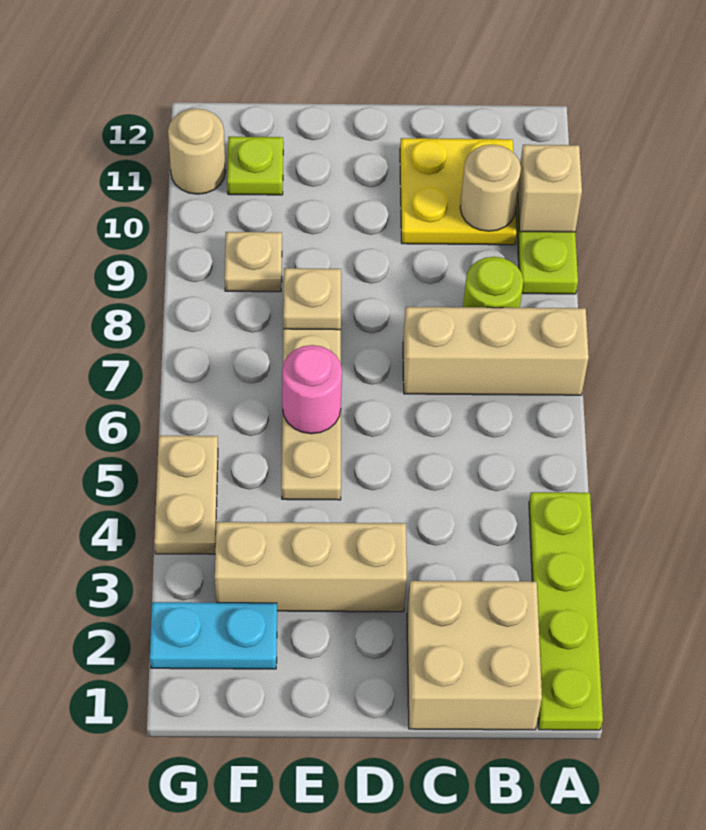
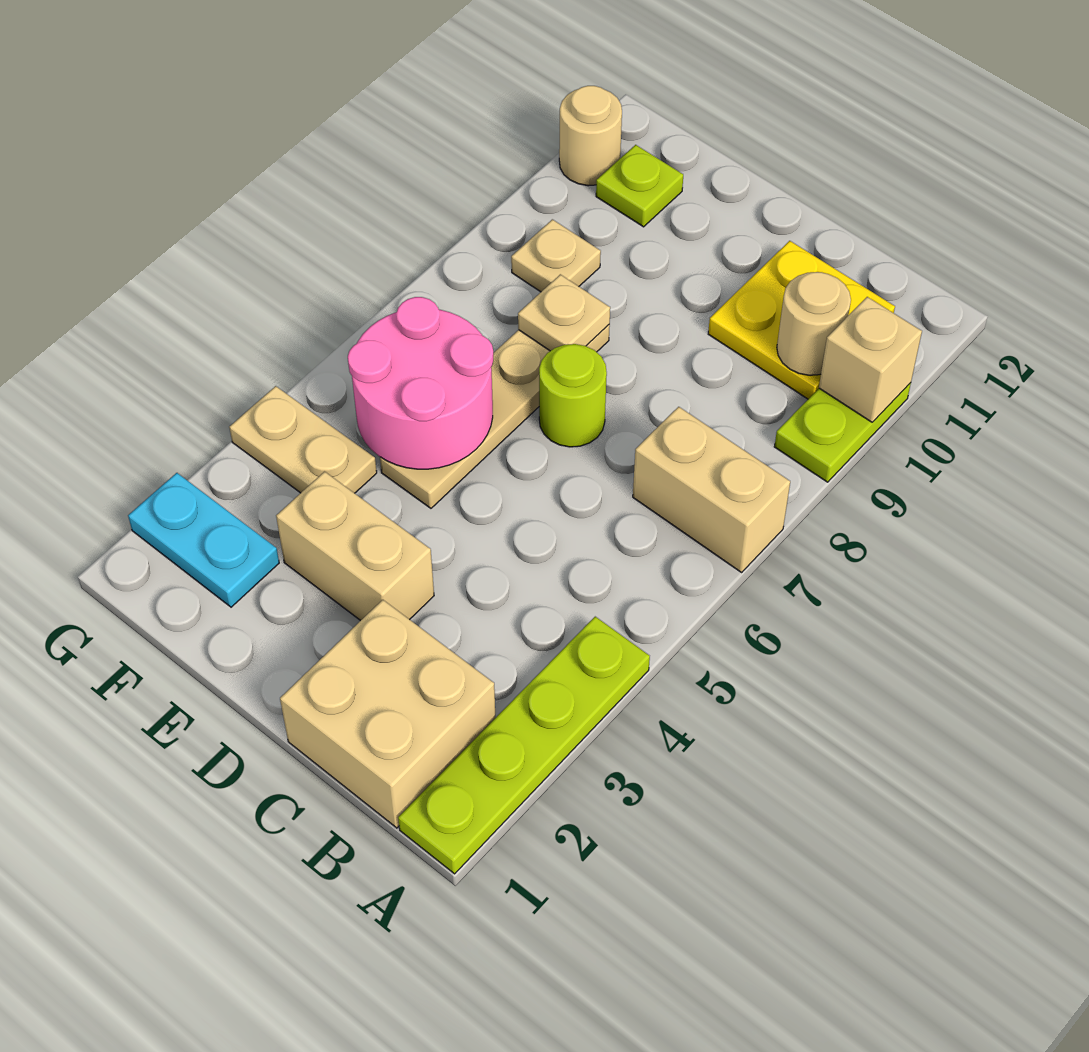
tan brick A7:C7 level 1 -> tan brick A7:B7 level 1
lime round brick B8 level 1 -> lime round brick D7 level 1
tan brick D3:F3 level 1 -> tan brick D3:E3 level 1
pink round brick E6 level 2 -> pink round brick E5:F6 level 2
tan plate G4:G5 level 1 -> tan plate F4:G4 level 1

